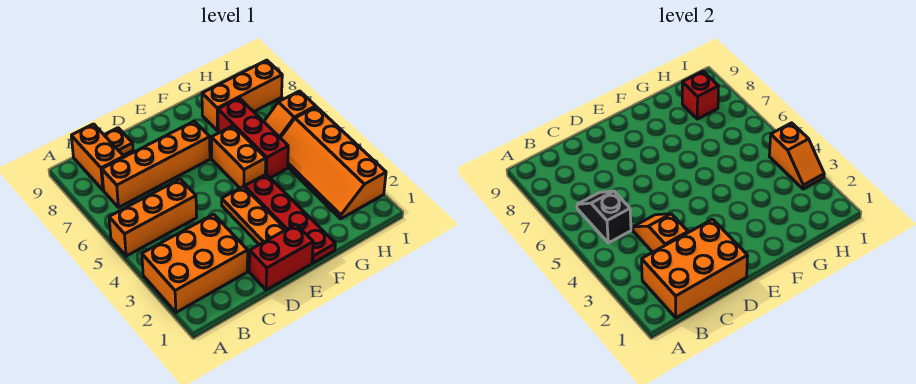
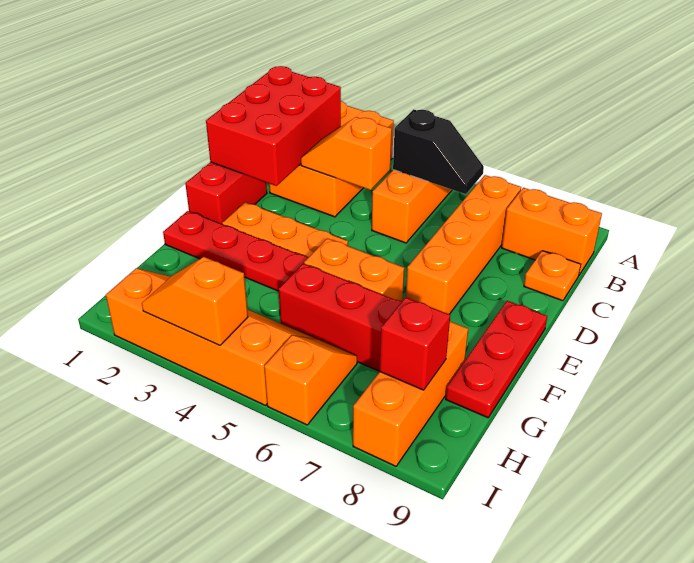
orange brick B1:D2 level 2 -> red brick B1:D2 level 2
orange slope C3:C4 level 2 top 3 -> orange slope C3:C4 level 2 top 4
none -> red plate E9:G9 level 1

